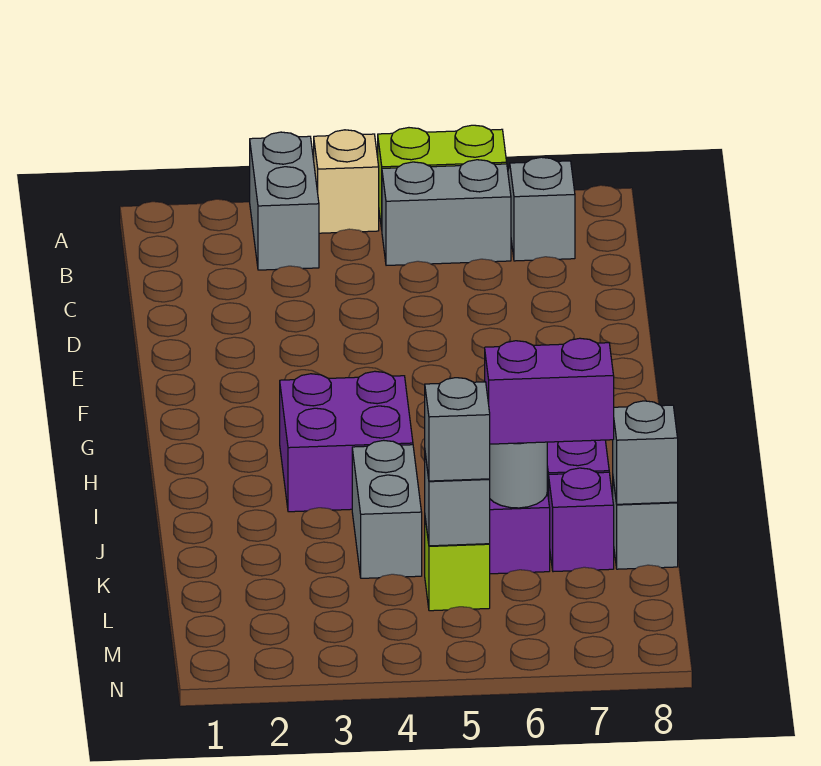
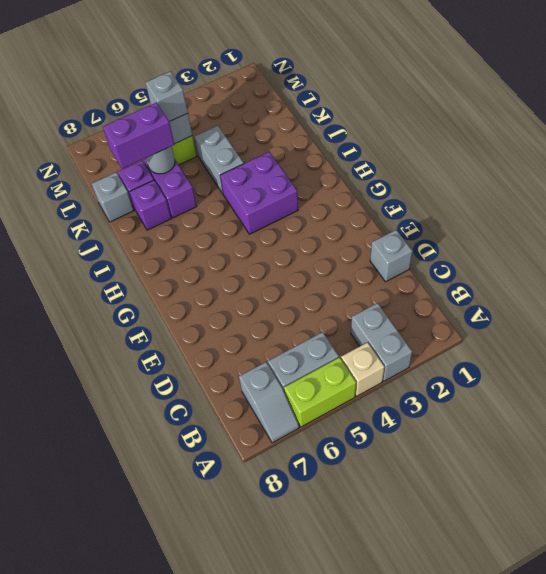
grey brick K8 level 2 -> grey brick D1 level 1

